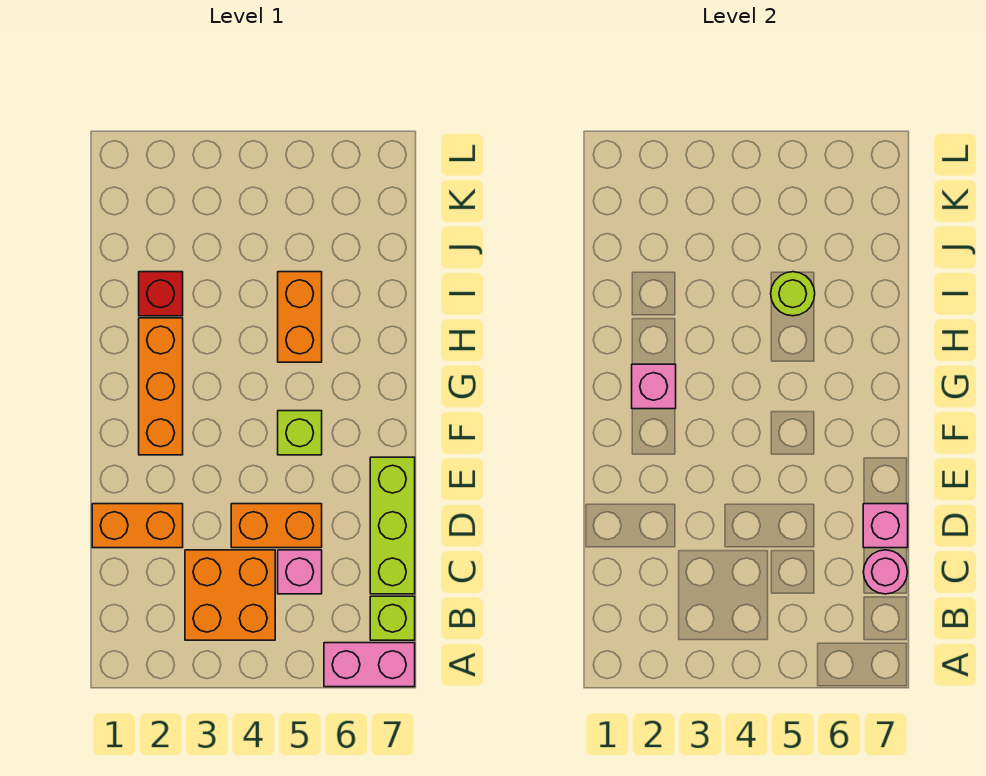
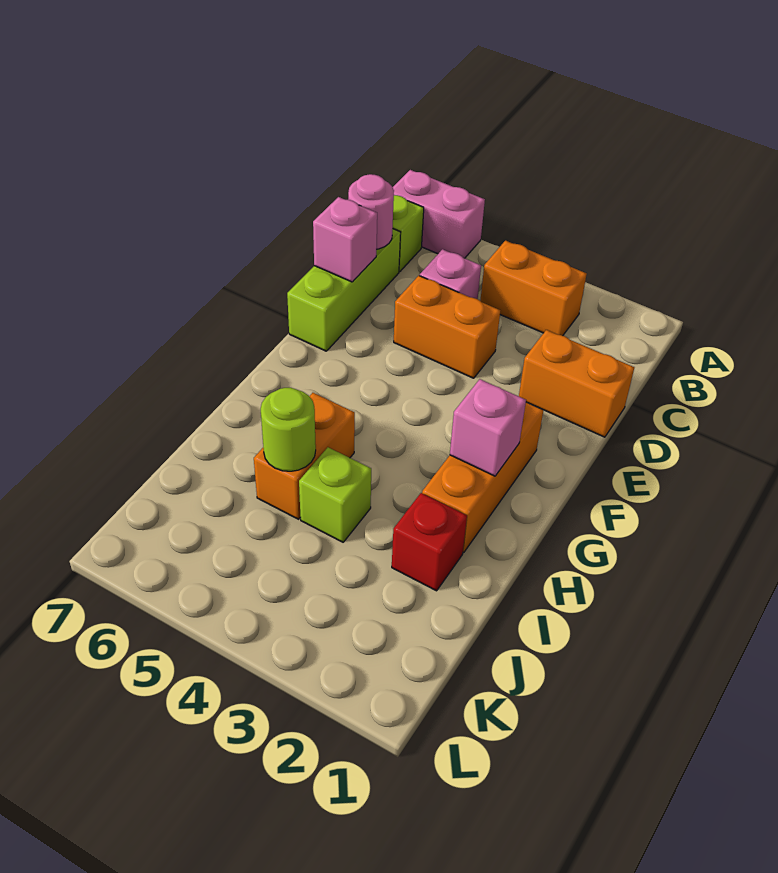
orange brick B3:C4 level 1 -> orange brick B3:B4 level 1
lime brick F5 level 1 -> lime brick I4 level 1

